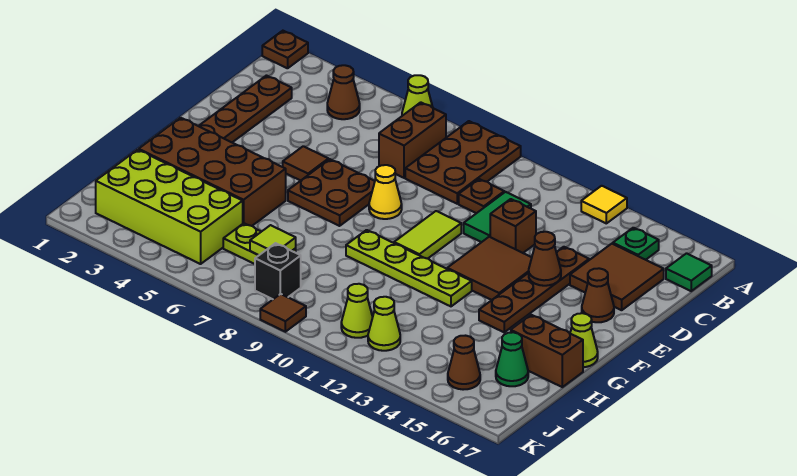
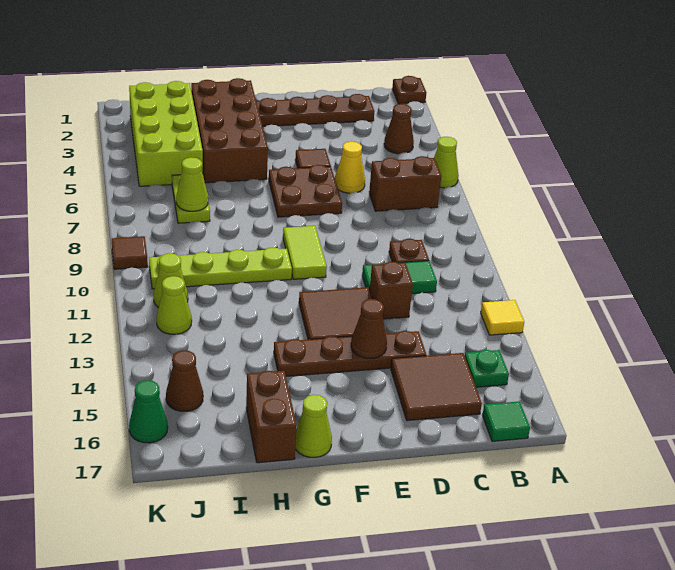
brown plate A8:C9 level 1 -> none
yellow cone E8 level 1 -> yellow cone D6 level 1
lime tile E10:F10 level 1 -> lime tile F9:F10 level 1
brown cone E16 level 1 -> none
lime plate G9:G12 level 1 -> lime plate G10:J10 level 1
lime tile I7 level 2 -> lime cone I7 level 2
green cone I16 level 1 -> green cone K16 level 1
black brick J8 level 1 -> none

